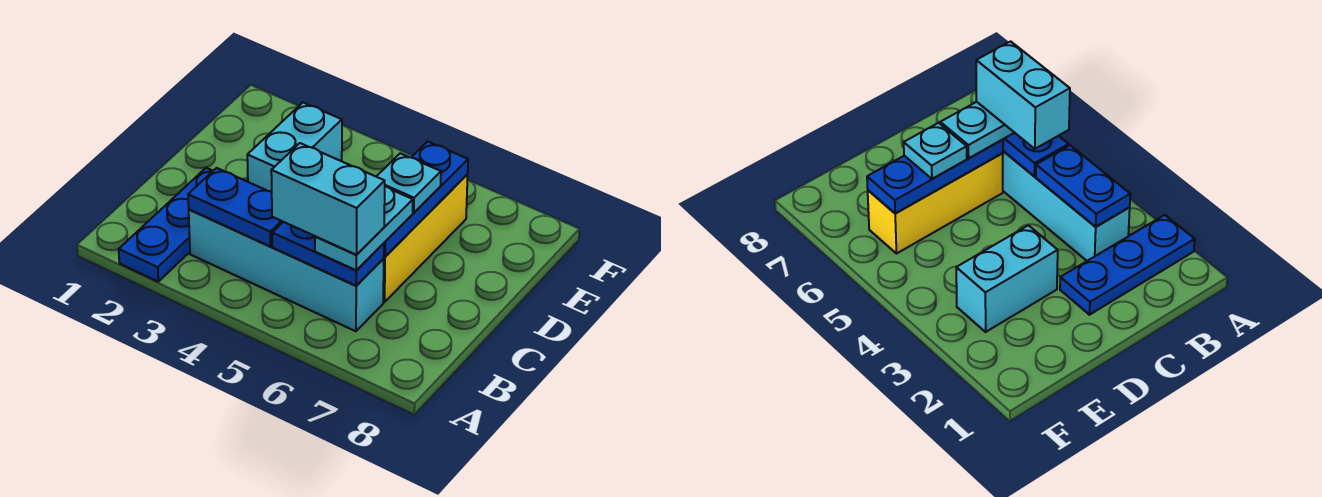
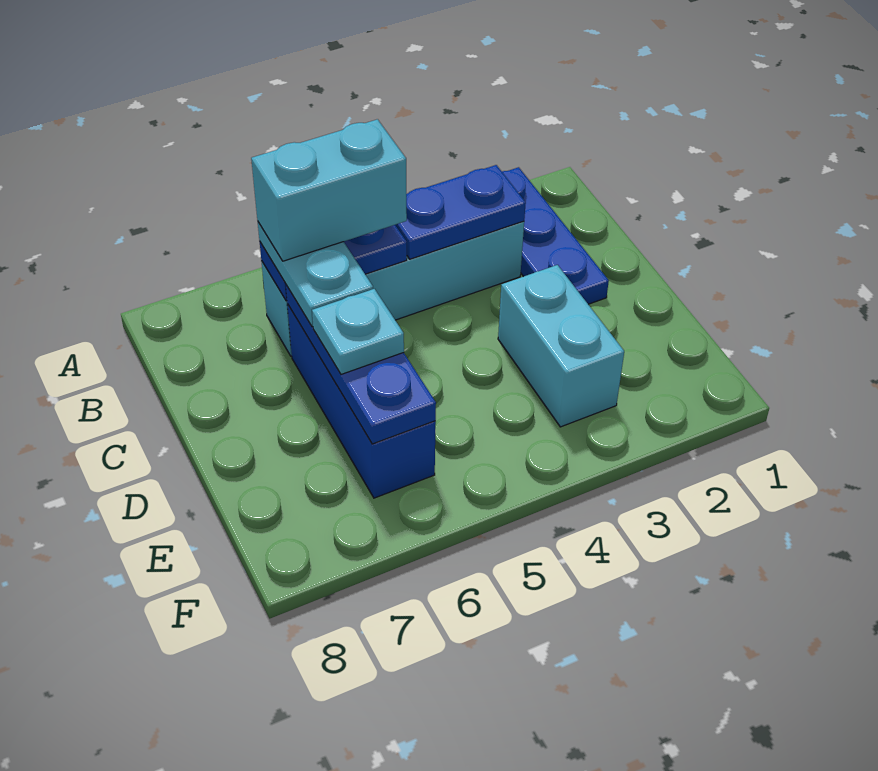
yellow brick C6:E6 level 1 -> blue brick C6:E6 level 1

